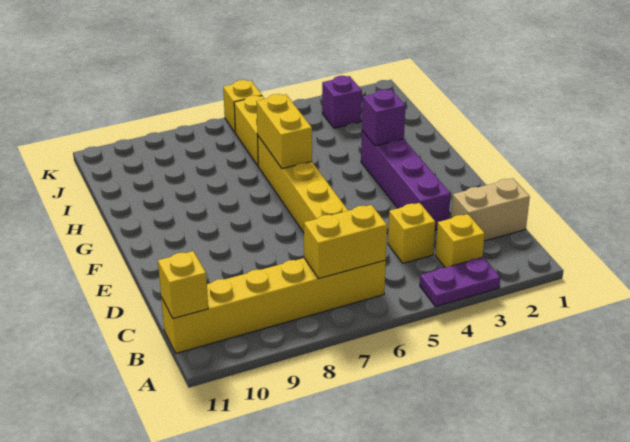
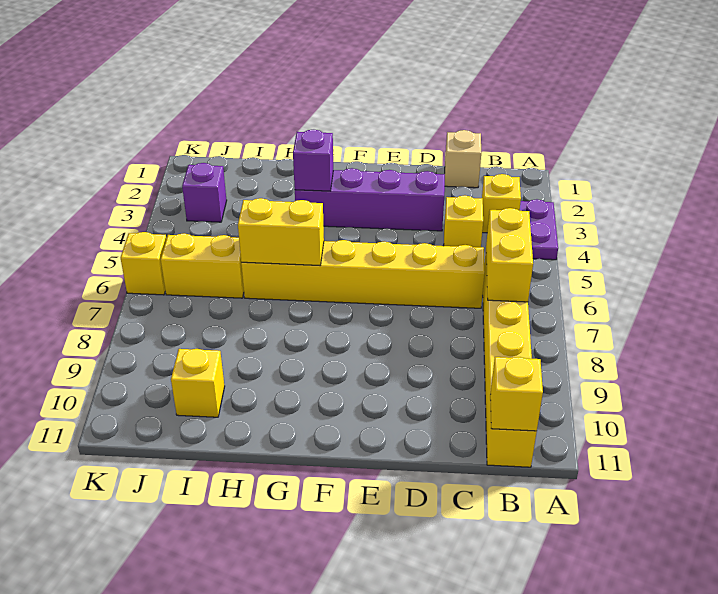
tan brick C1:C2 level 1 -> tan brick C1 level 1
none -> yellow brick I10 level 1

